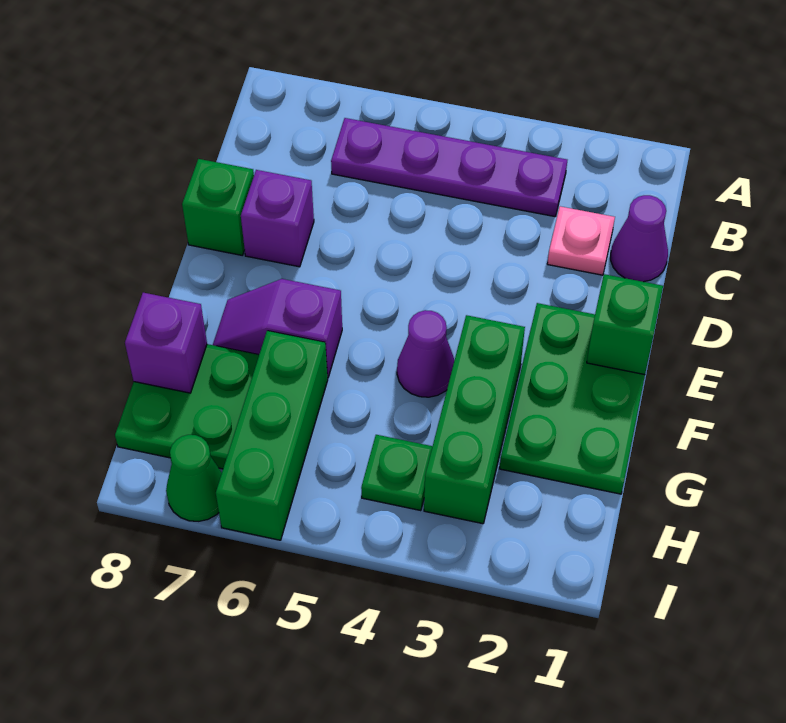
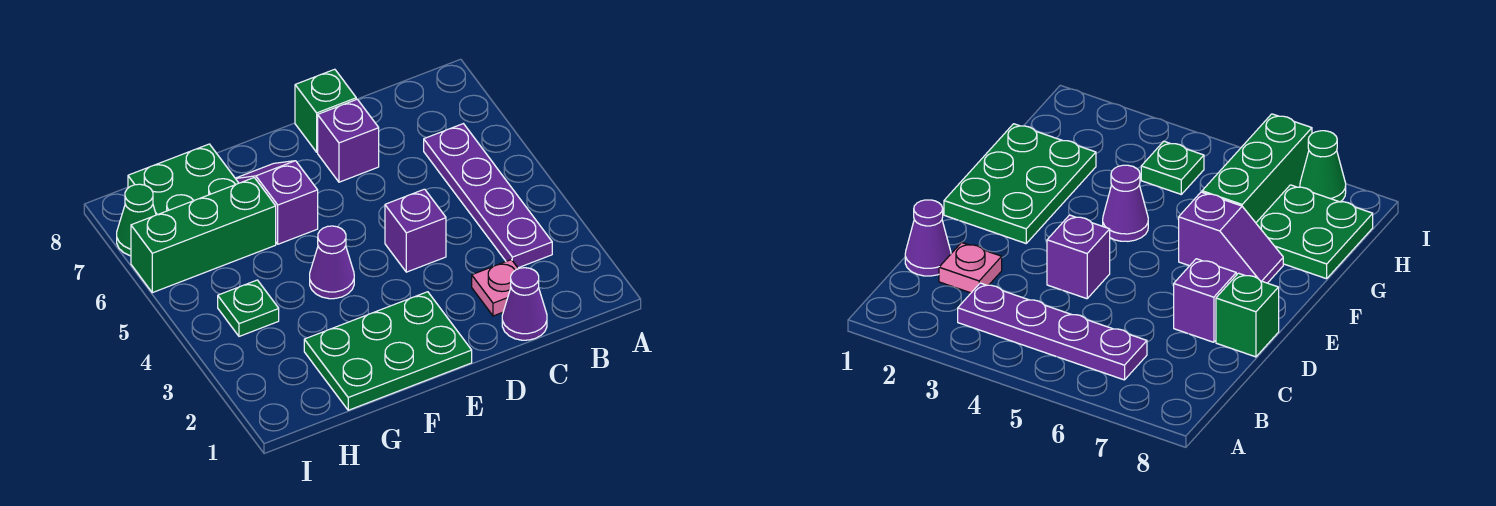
green brick E1 level 2 -> none
green brick F3:H3 level 1 -> none
purple brick G8 level 2 -> purple brick D4 level 1

